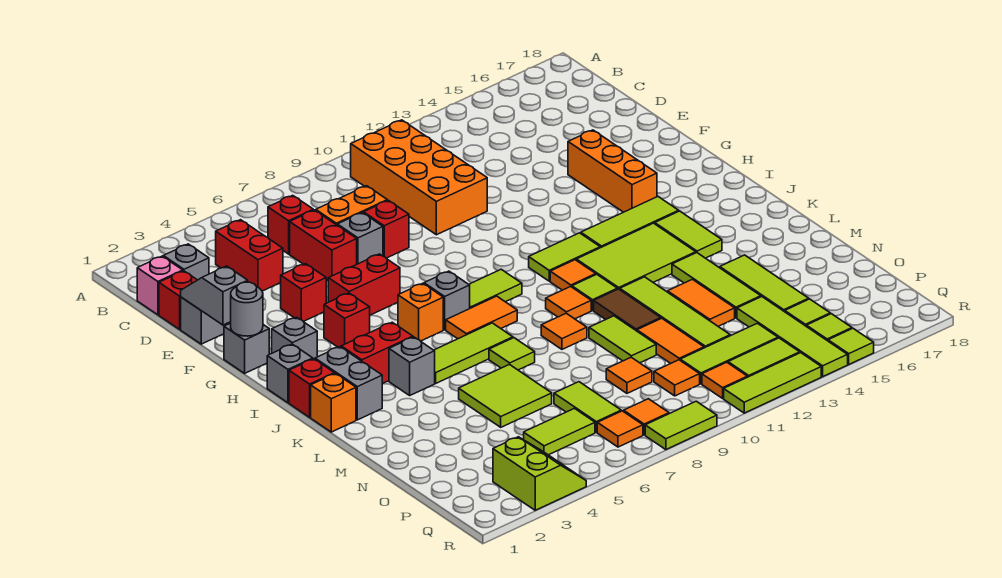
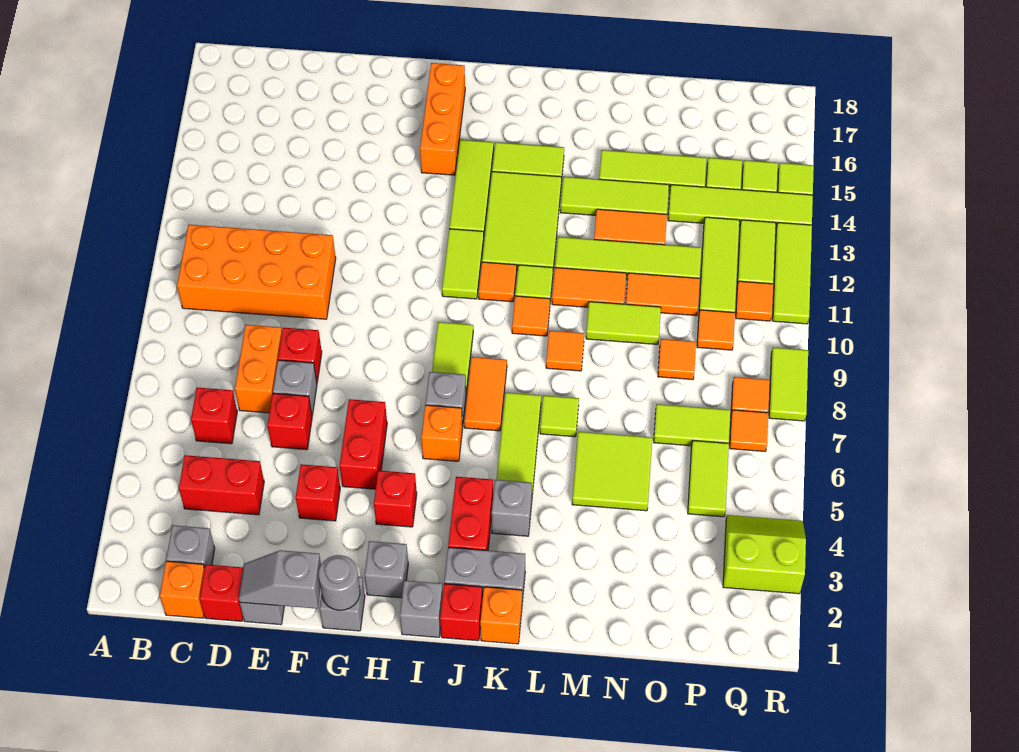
pink brick C1 level 1 -> orange brick C1 level 1
red brick D6:E6 level 1 -> red brick E6 level 1
orange brick F15:H15 level 1 -> orange brick H15:H17 level 1
brown tile L11:M11 level 1 -> orange tile L11:M11 level 1

